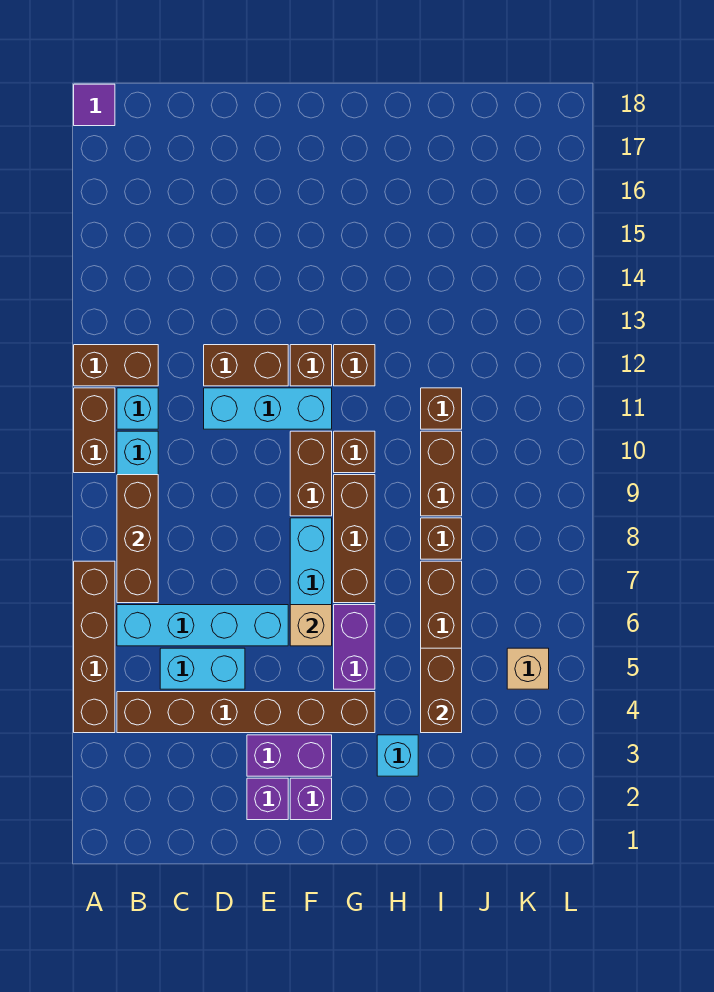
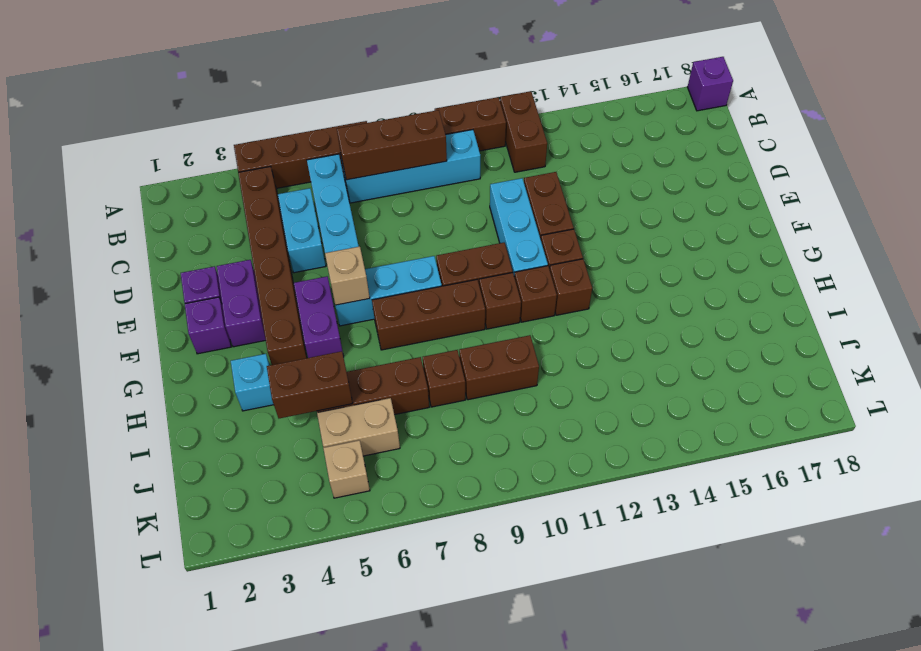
purple tile A18 level 1 -> purple brick A18 level 1
cyan brick B11 level 1 -> none
purple brick G5:G6 level 1 -> purple brick F5:G5 level 1
brown brick I11 level 1 -> brown brick G11 level 1
none -> tan brick J5:J6 level 1

